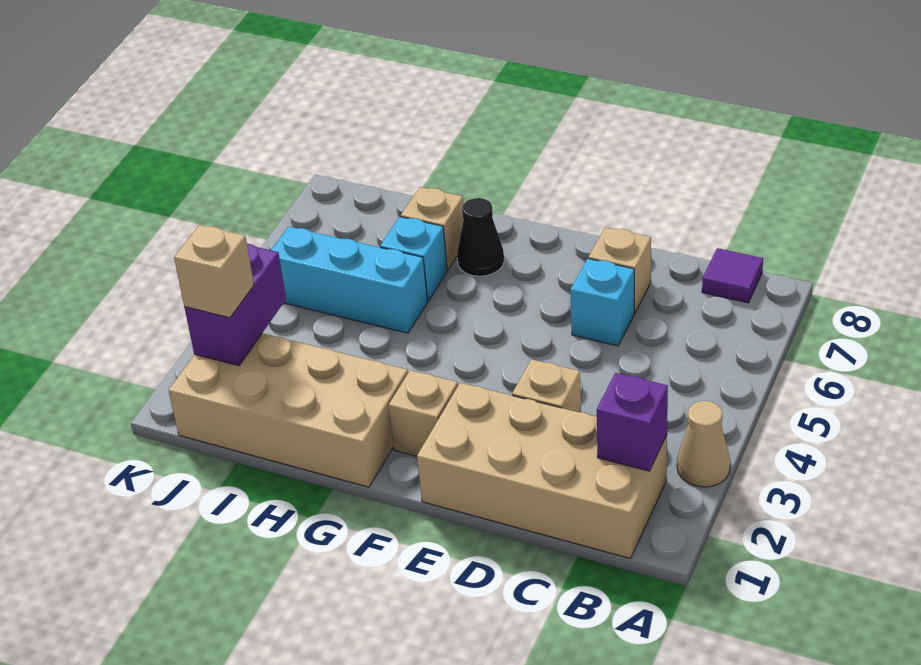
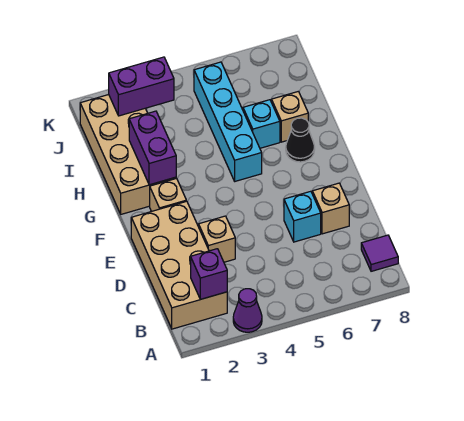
tan cone A3 level 1 -> purple cone A3 level 1
none -> purple brick G2:H2 level 2
cyan brick H5:J5 level 1 -> cyan brick G5:J5 level 1
tan brick J2 level 3 -> none

